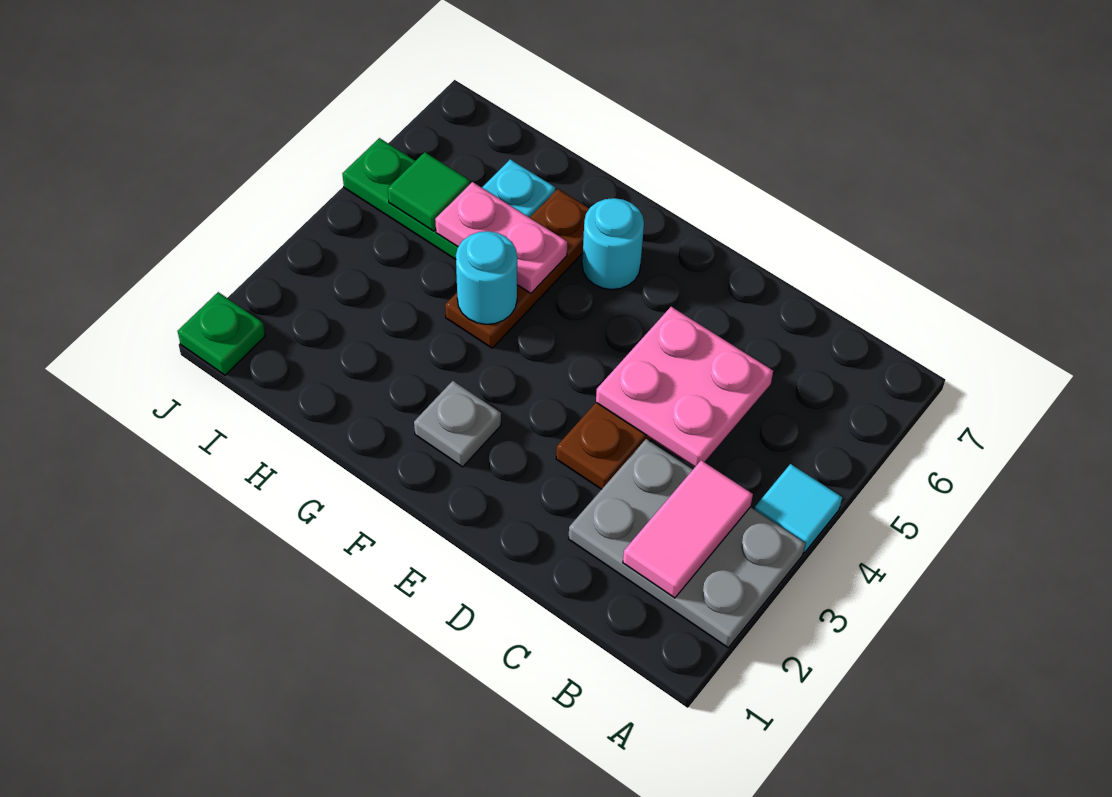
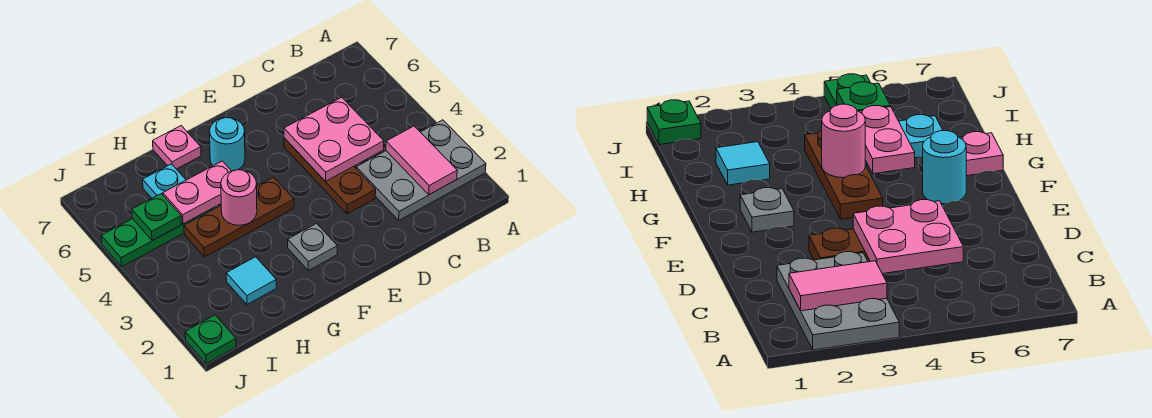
cyan tile A4 level 1 -> cyan tile H2 level 1
brown plate G4:G6 level 1 -> brown plate F4:H4 level 1
cyan round brick G4 level 2 -> pink round brick G4 level 2
none -> pink plate G7 level 1
green tile I5 level 2 -> green plate I5 level 2

